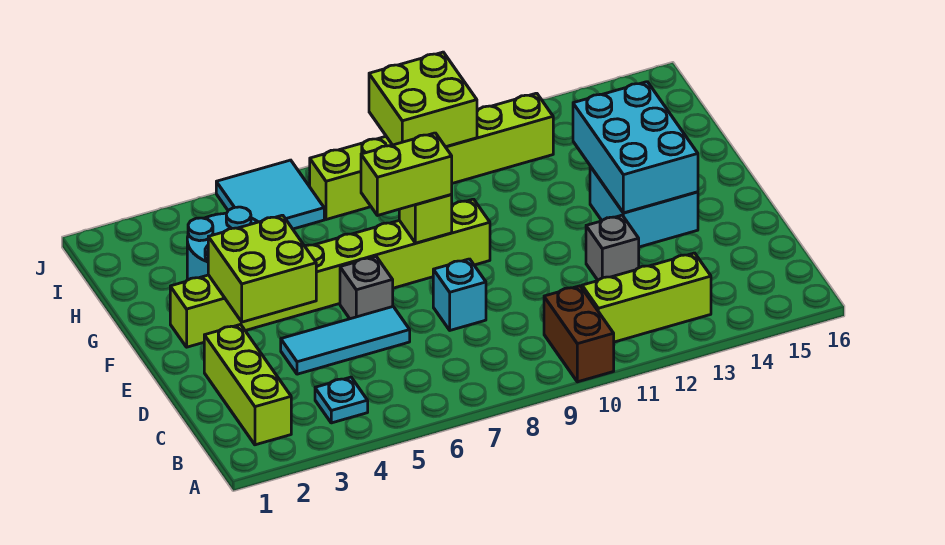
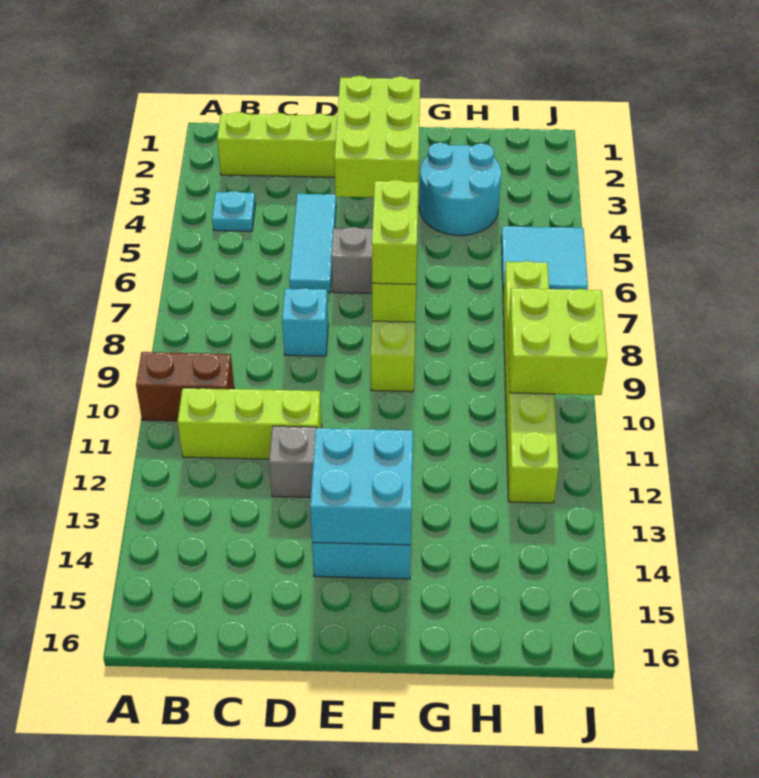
lime brick B11:B13 level 1 -> lime brick B11:D11 level 1
lime brick E3:F4 level 2 -> lime brick E2:F4 level 2
cyan brick E13:G14 level 2 -> cyan brick E13:F14 level 2

